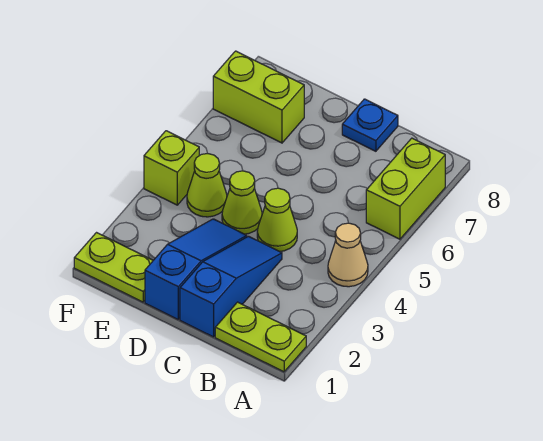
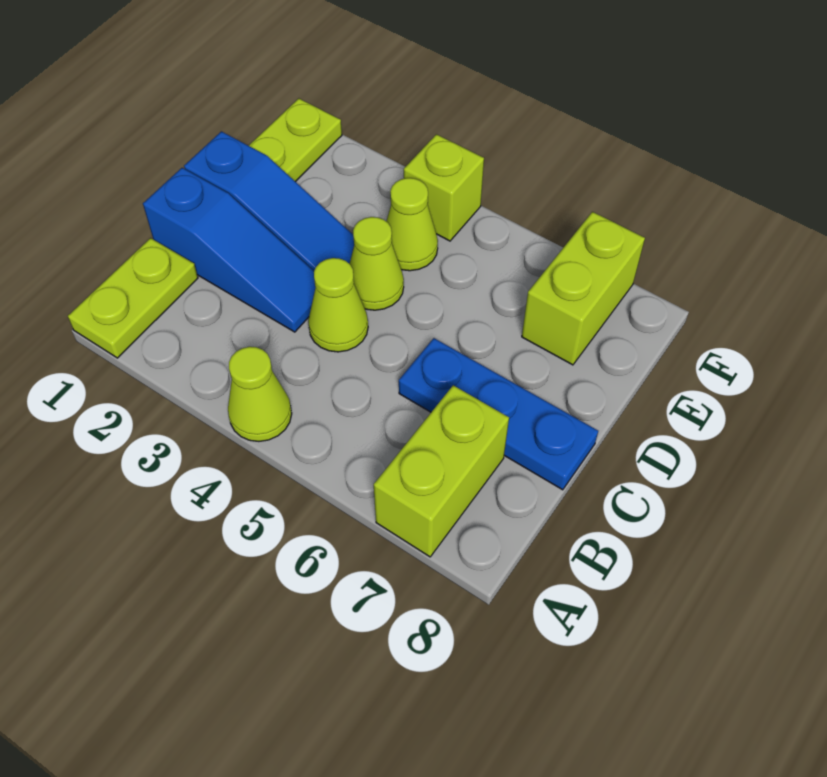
tan cone A4 level 1 -> lime cone A4 level 1
lime brick A6:A7 level 1 -> lime brick A7:B7 level 1
blue plate C8 level 1 -> blue plate C6:C8 level 1

